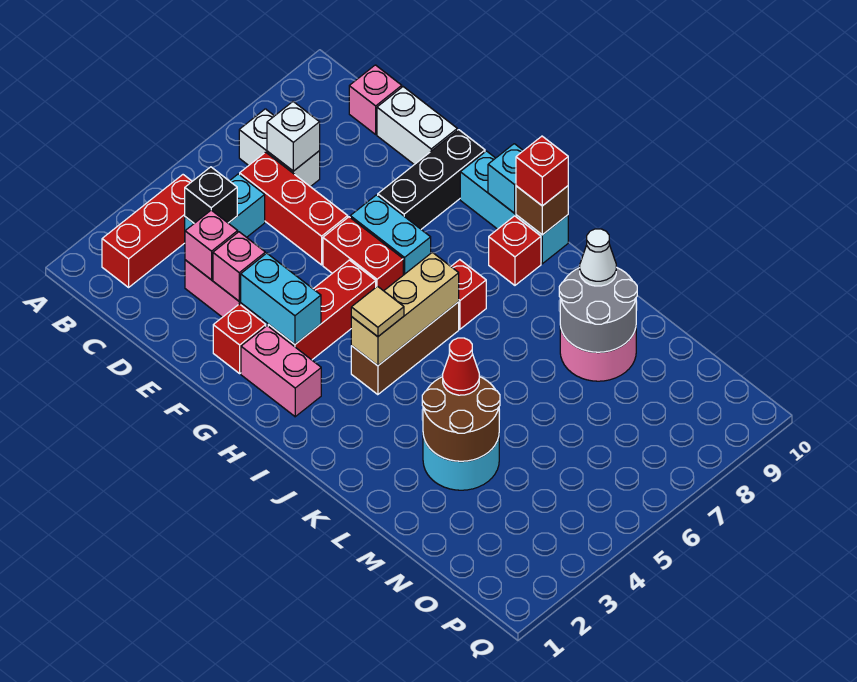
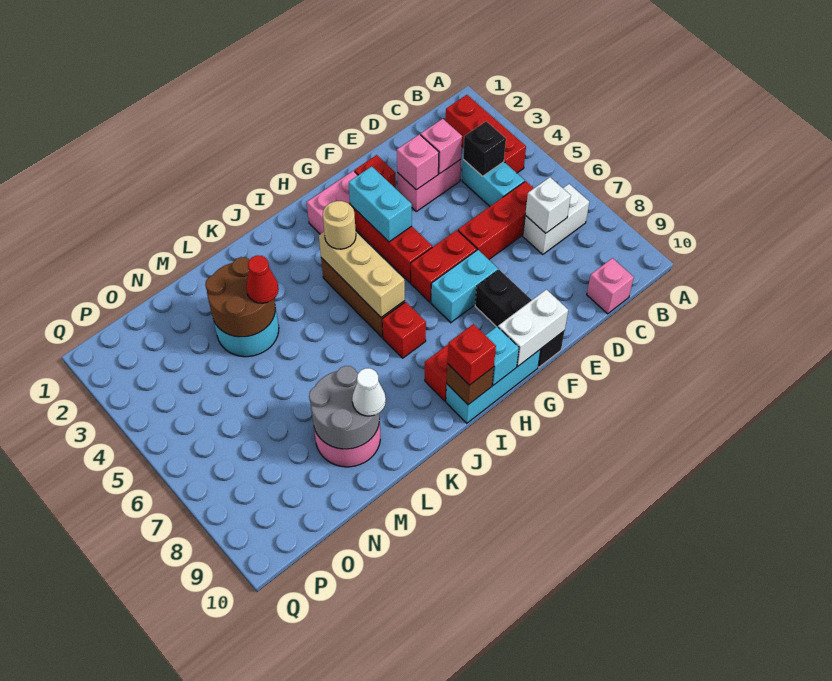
white brick D10:E10 level 1 -> white brick F10:G10 level 2
cyan brick F3:G3 level 2 -> cyan brick G3:G4 level 2
tan tile I4 level 3 -> tan round brick I4 level 3

